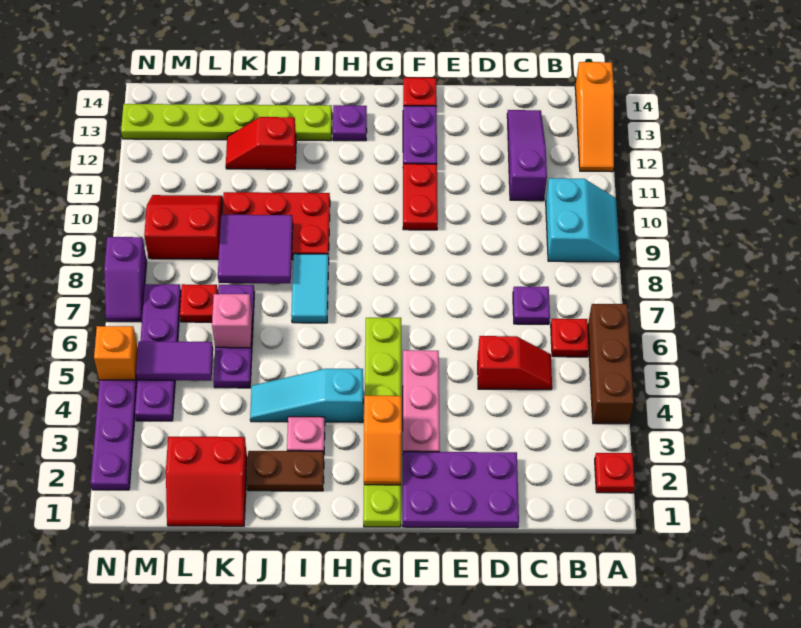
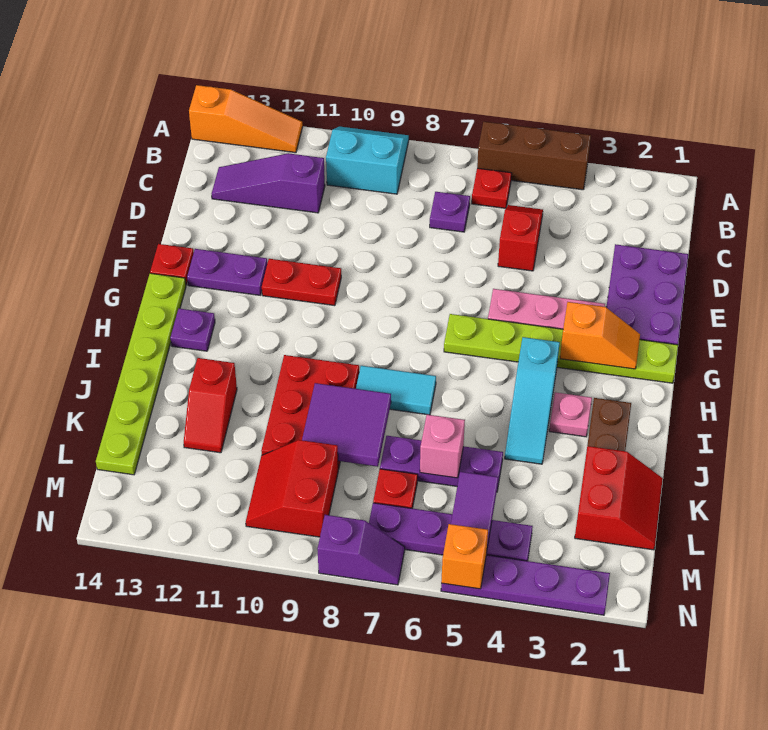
red plate A2 level 1 -> none
lime plate I13:N13 level 1 -> lime plate G14:L14 level 1

